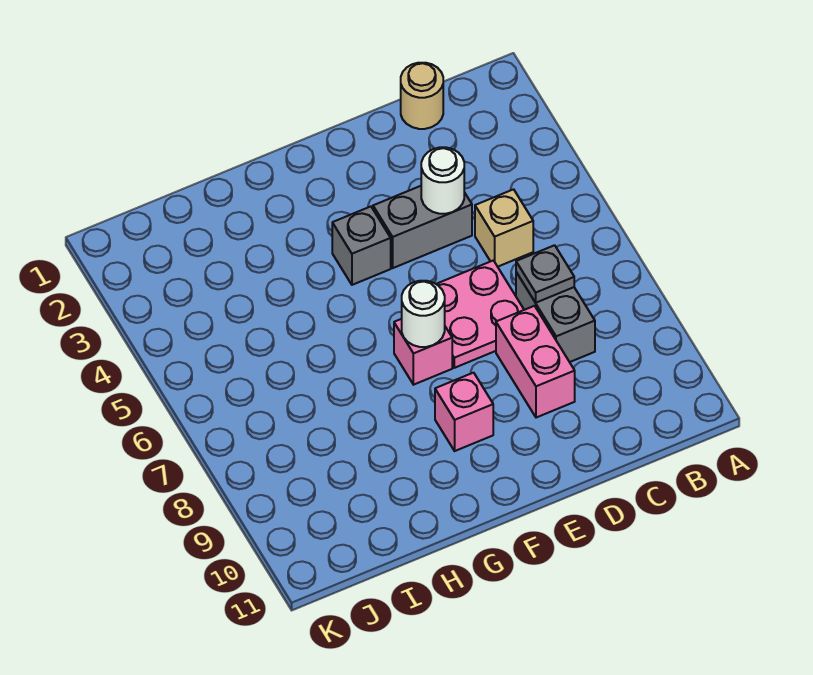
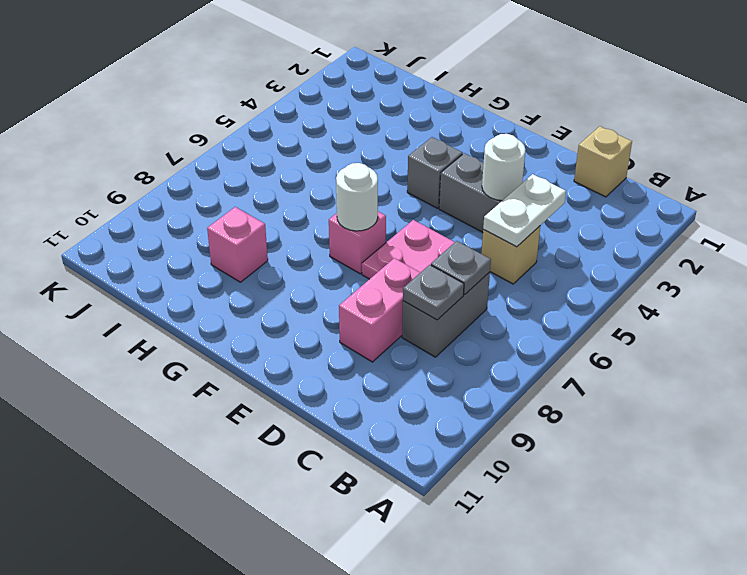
tan round brick C1 level 1 -> tan brick C1 level 1
none -> white plate C4:C5 level 2
none -> grey plate C8 level 2
pink brick F9 level 1 -> pink brick H9 level 1

